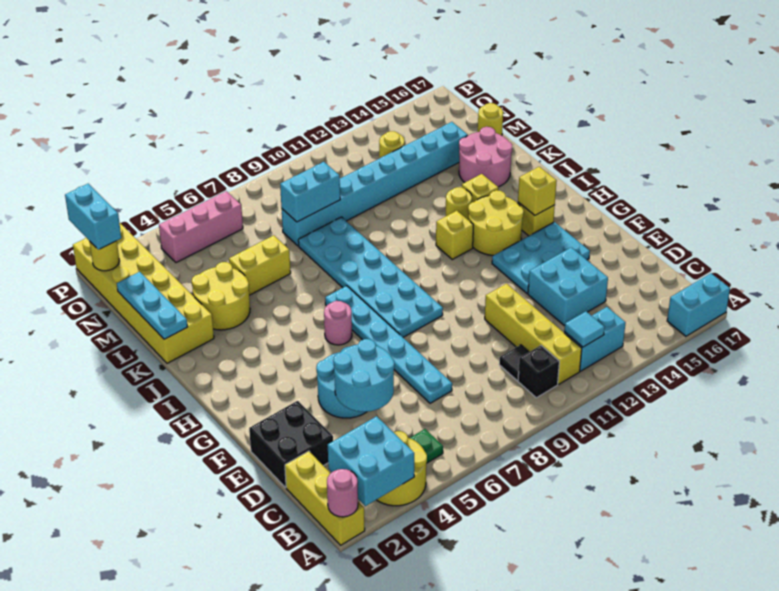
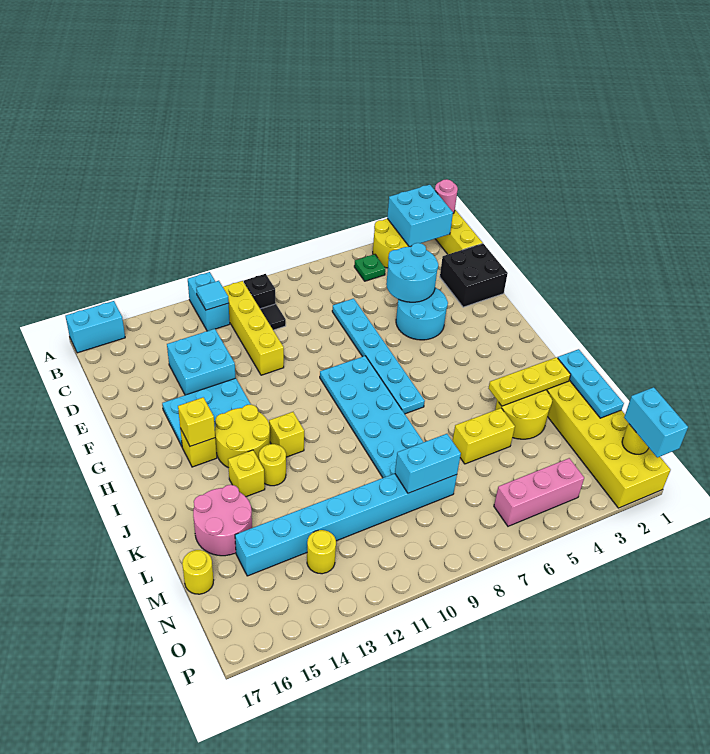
cyan brick B12:B13 level 1 -> cyan brick A12:B12 level 1
pink round brick H6 level 1 -> none
none -> yellow plate K2:K4 level 2

